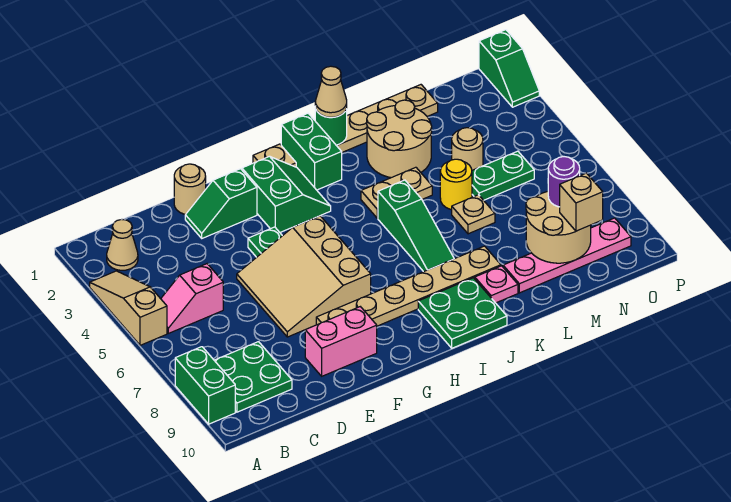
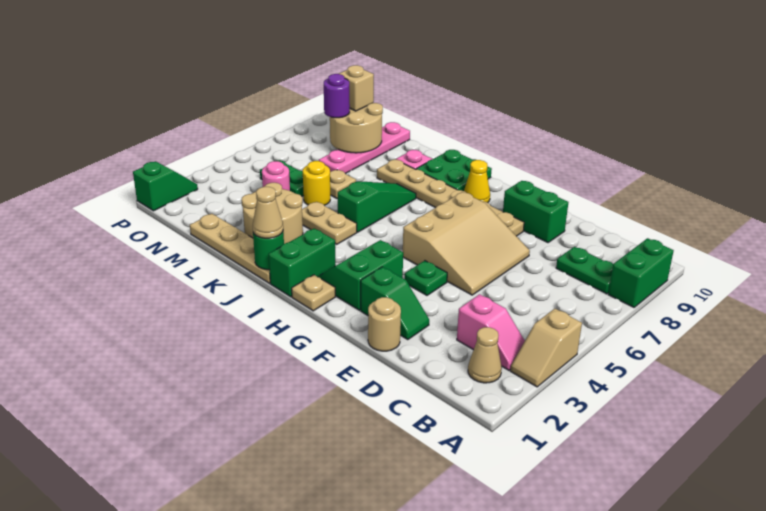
tan slope A3:A5 level 1 top 5 -> tan slope A3:A4 level 1 top 4
pink slope B5:C5 level 1 top C -> pink slope B3:C3 level 1 top C
green plate B8:C9 level 1 -> green plate B8:C8 level 1
pink brick E9:F9 level 1 -> green brick E9:F9 level 1
none -> yellow cone H9 level 1
pink plate L9:O9 level 1 -> pink plate M7:M10 level 1
tan round brick M4 level 1 -> pink round brick M4 level 1

